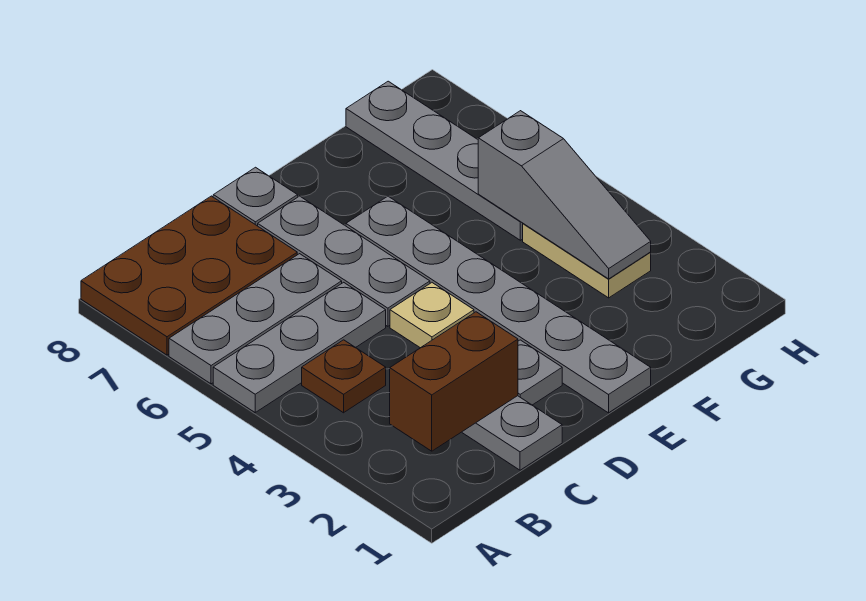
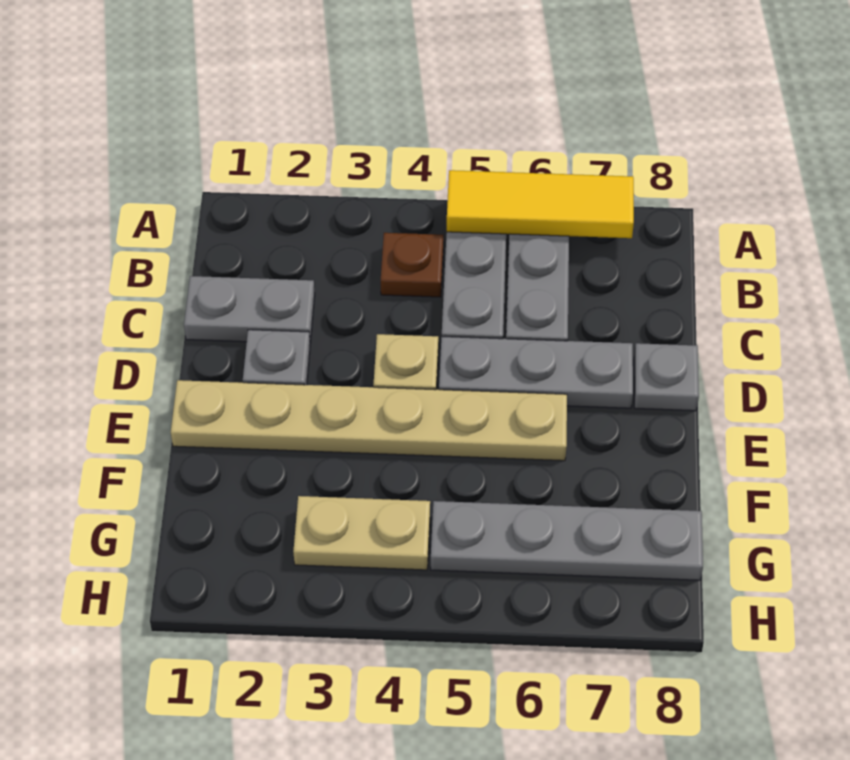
none -> yellow tile A5:A7 level 2
brown plate A7:C8 level 1 -> none
brown brick B2:C2 level 2 -> none
grey plate E1:E6 level 1 -> tan plate E1:E6 level 1
grey slope G3:G5 level 2 top 5 -> none

